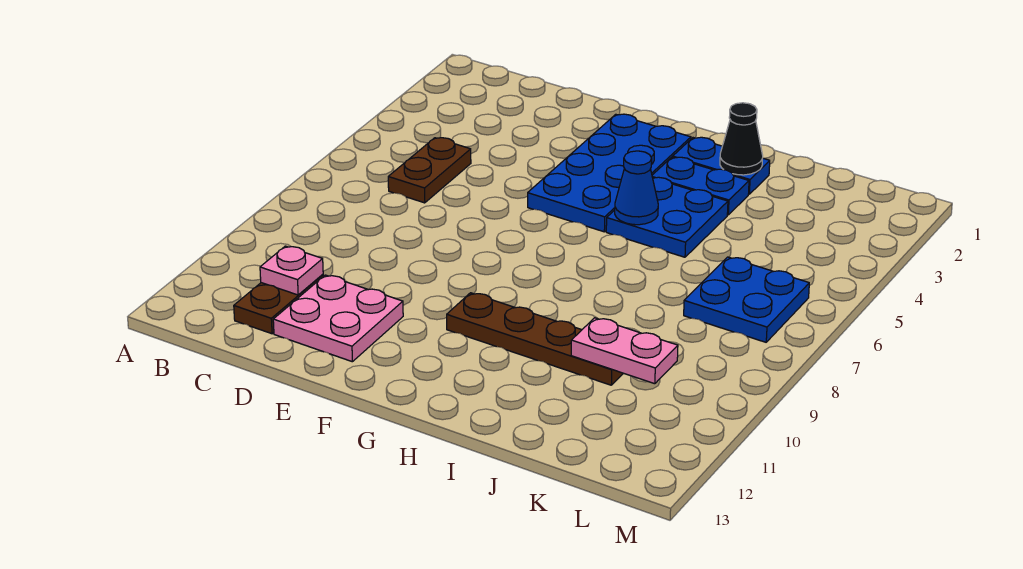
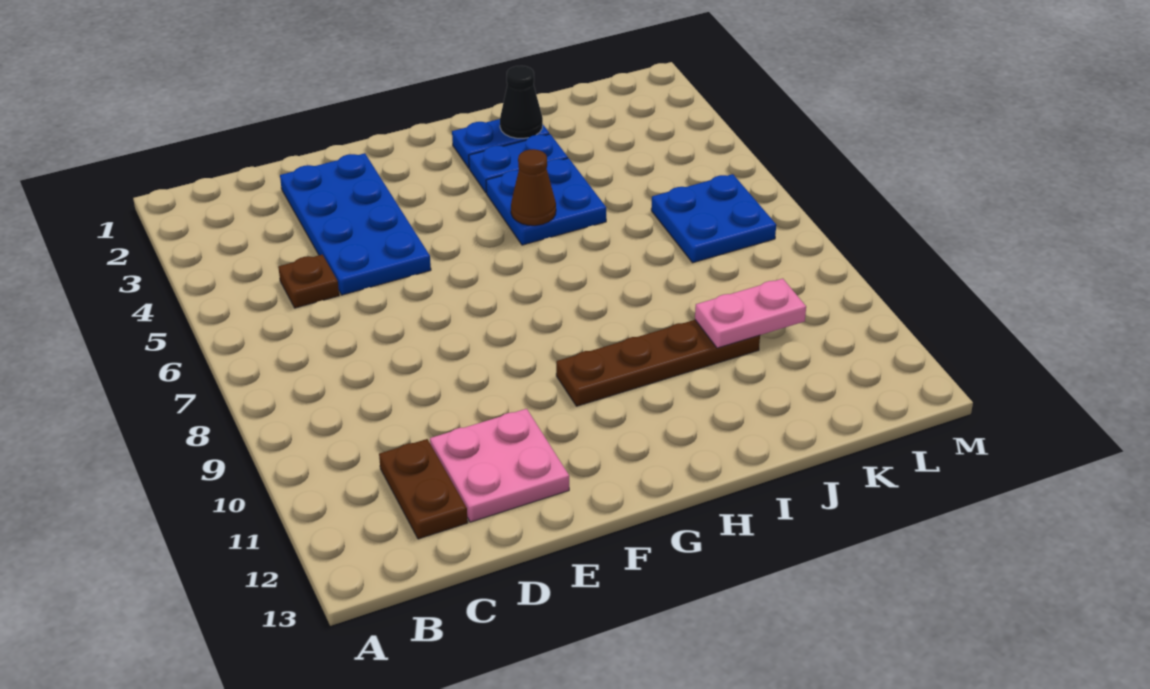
brown plate C5:C6 level 1 -> brown plate C5 level 1
pink plate C11 level 2 -> none
blue plate F2:G5 level 1 -> blue plate D2:E5 level 1
blue cone H5 level 2 -> brown cone H5 level 2

